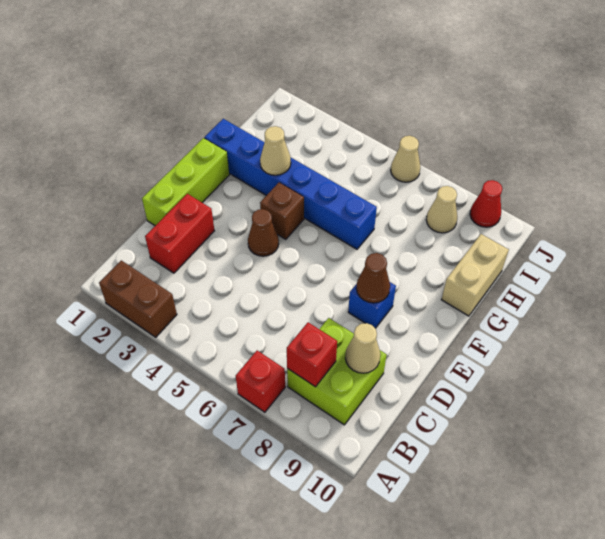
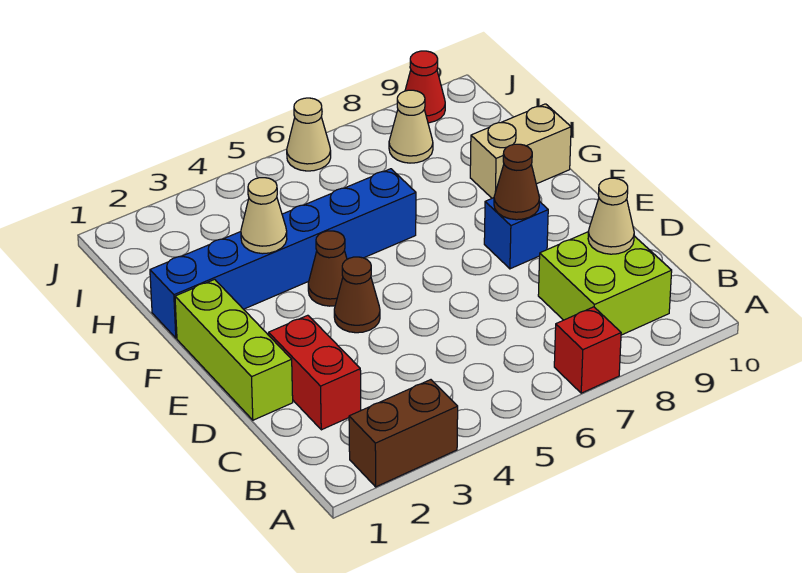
red brick B8 level 2 -> none
brown brick F4 level 1 -> brown cone F4 level 1
tan brick G10:H10 level 1 -> tan brick G9:G10 level 1

